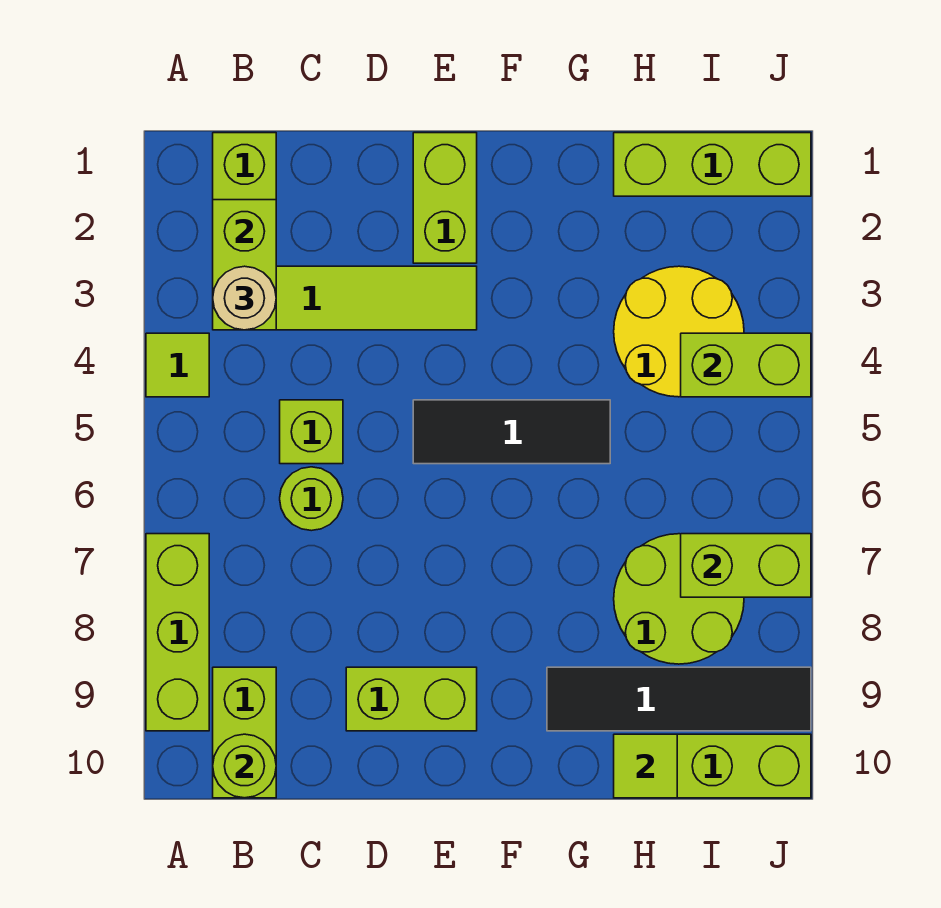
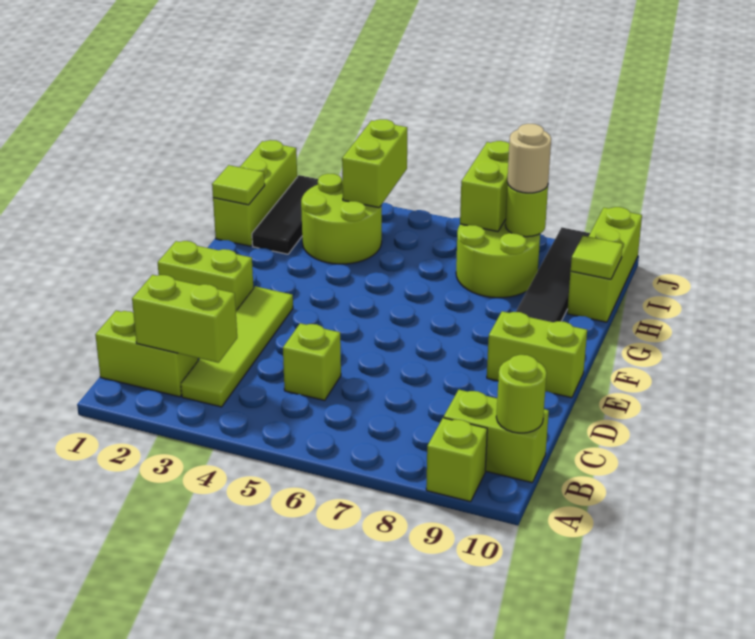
lime tile A4 level 1 -> lime tile H1 level 2
lime brick A7:A9 level 1 -> lime brick A9 level 1
tan round brick B3 level 3 -> tan round brick I8 level 3
lime round brick C6 level 1 -> lime round brick I8 level 2
lime brick D9:E9 level 1 -> lime brick E9:E10 level 1
black tile E5:G5 level 1 -> black tile H2:J2 level 1
yellow round brick H3:I4 level 1 -> lime round brick H3:I4 level 1

